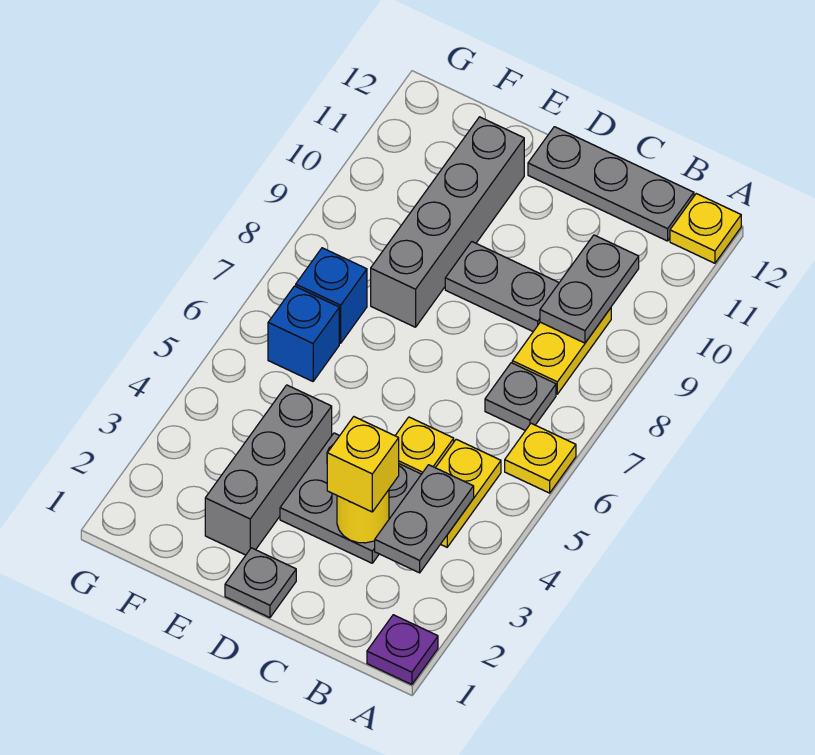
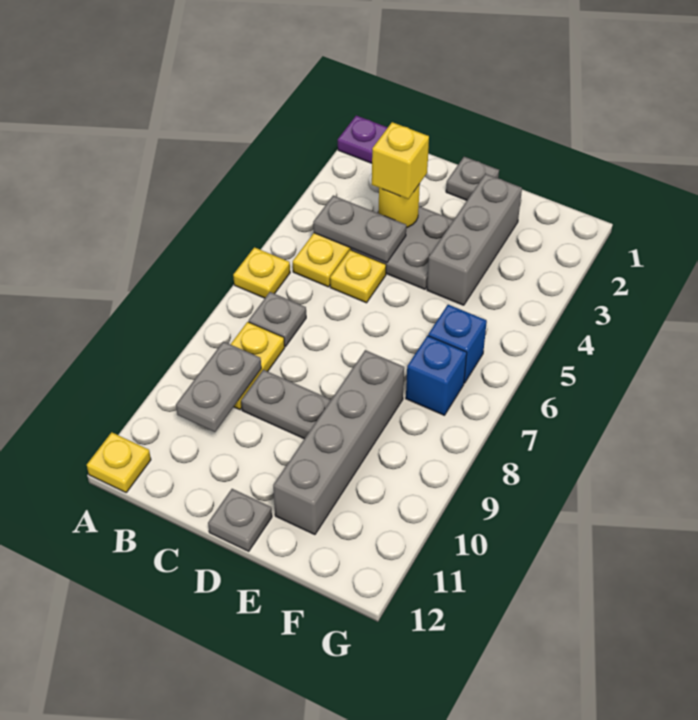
grey plate B3:B4 level 2 -> grey plate B4:C4 level 2
grey plate B12:D12 level 1 -> grey plate D12 level 1

